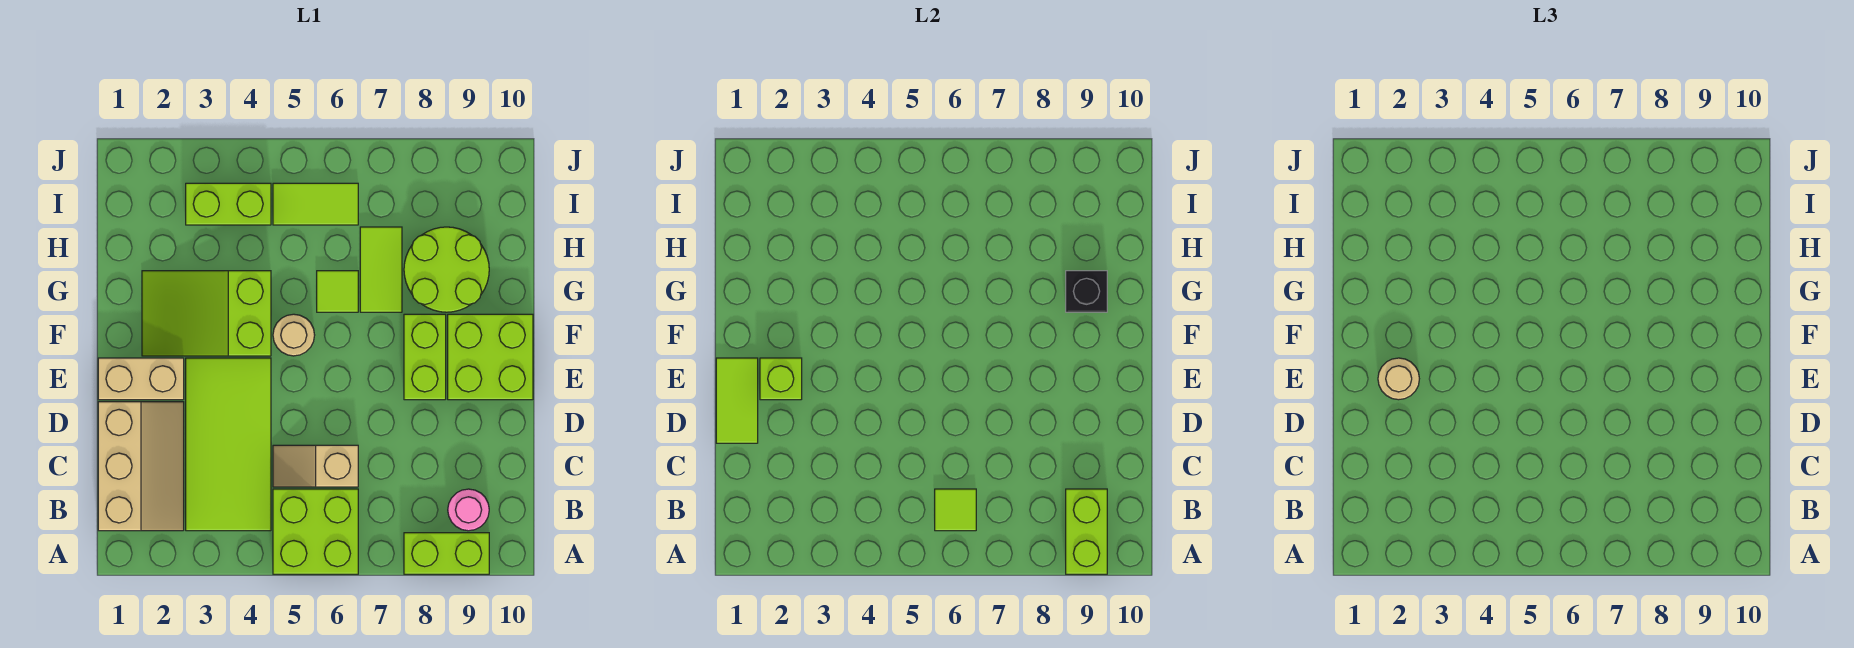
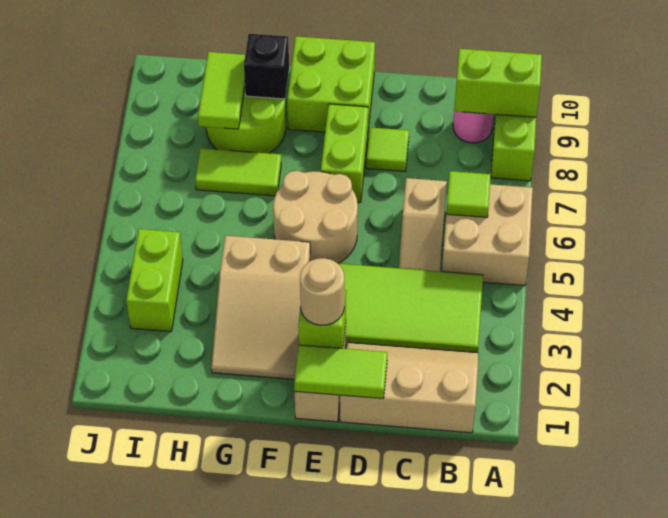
lime brick A5:B6 level 1 -> tan brick A5:B6 level 1
lime brick E8:F8 level 1 -> lime brick E7:E8 level 1
lime slope F2:G4 level 1 top 4 -> tan slope F2:G4 level 1 top 4
tan round brick F5 level 1 -> tan round brick E5:F6 level 1
lime tile G6 level 1 -> lime tile D8 level 1
lime tile I5:I6 level 1 -> lime tile H8:H9 level 2

